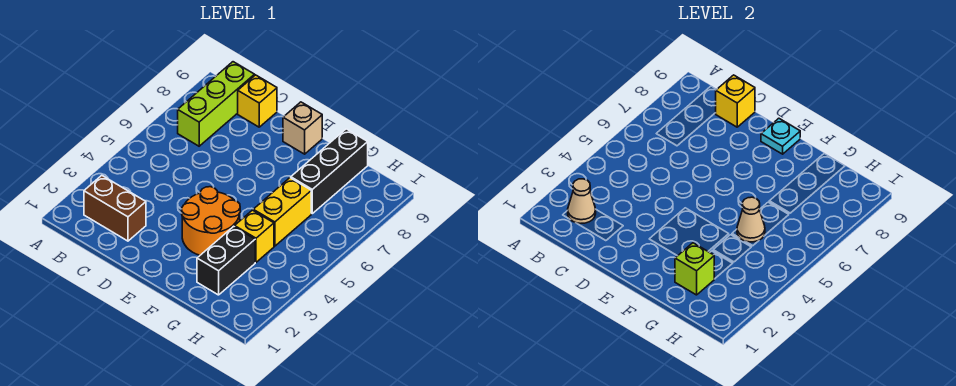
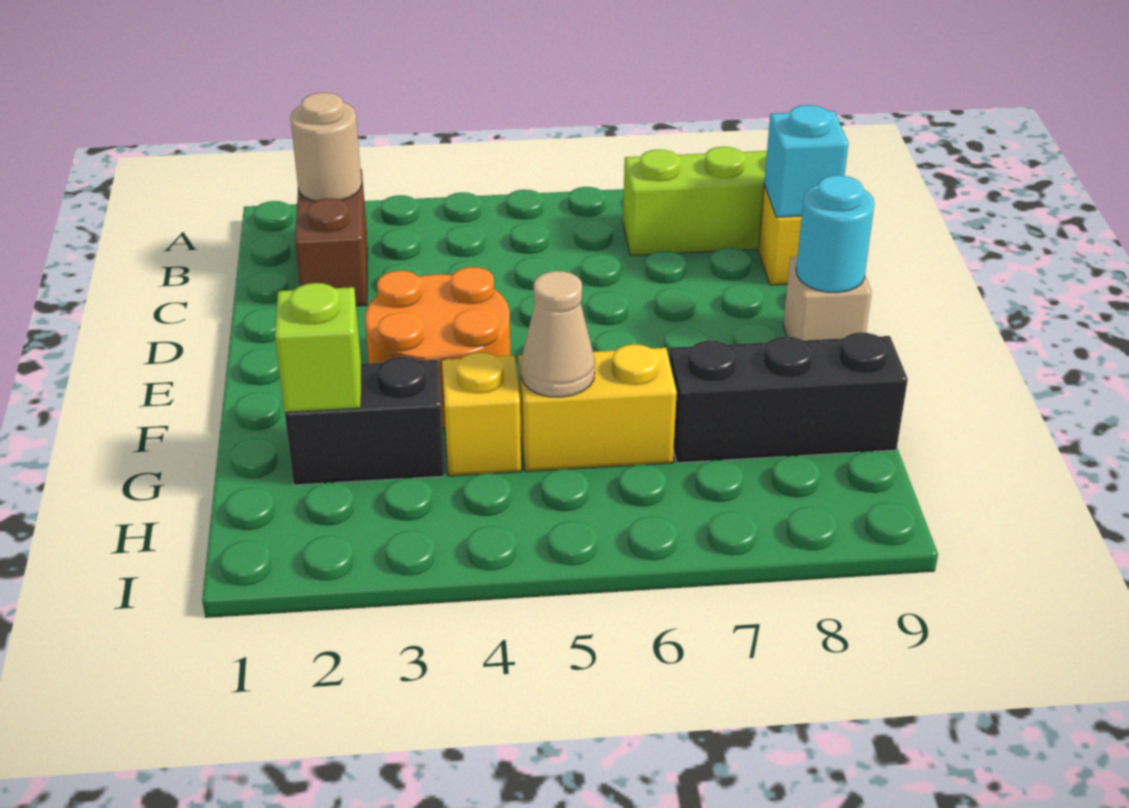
tan cone B2 level 2 -> tan round brick B2 level 2
yellow brick C9 level 2 -> cyan brick C9 level 2
cyan plate E9 level 2 -> cyan round brick E9 level 2

